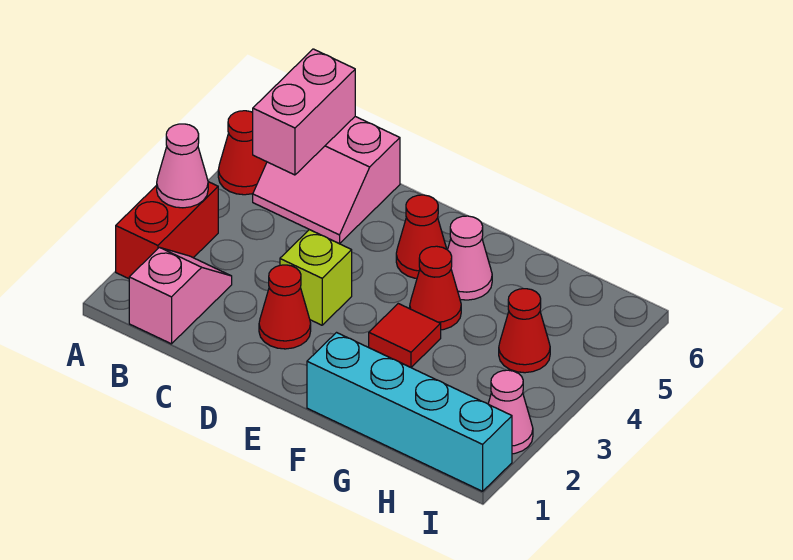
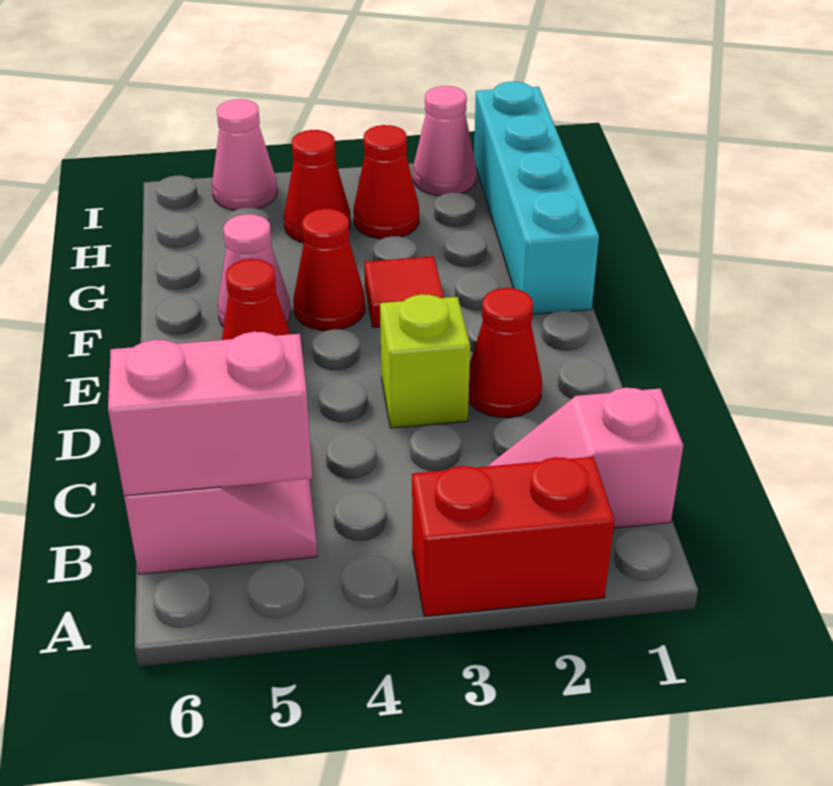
pink cone A3 level 2 -> pink cone I5 level 1
red cone A5 level 1 -> red cone H3 level 1

